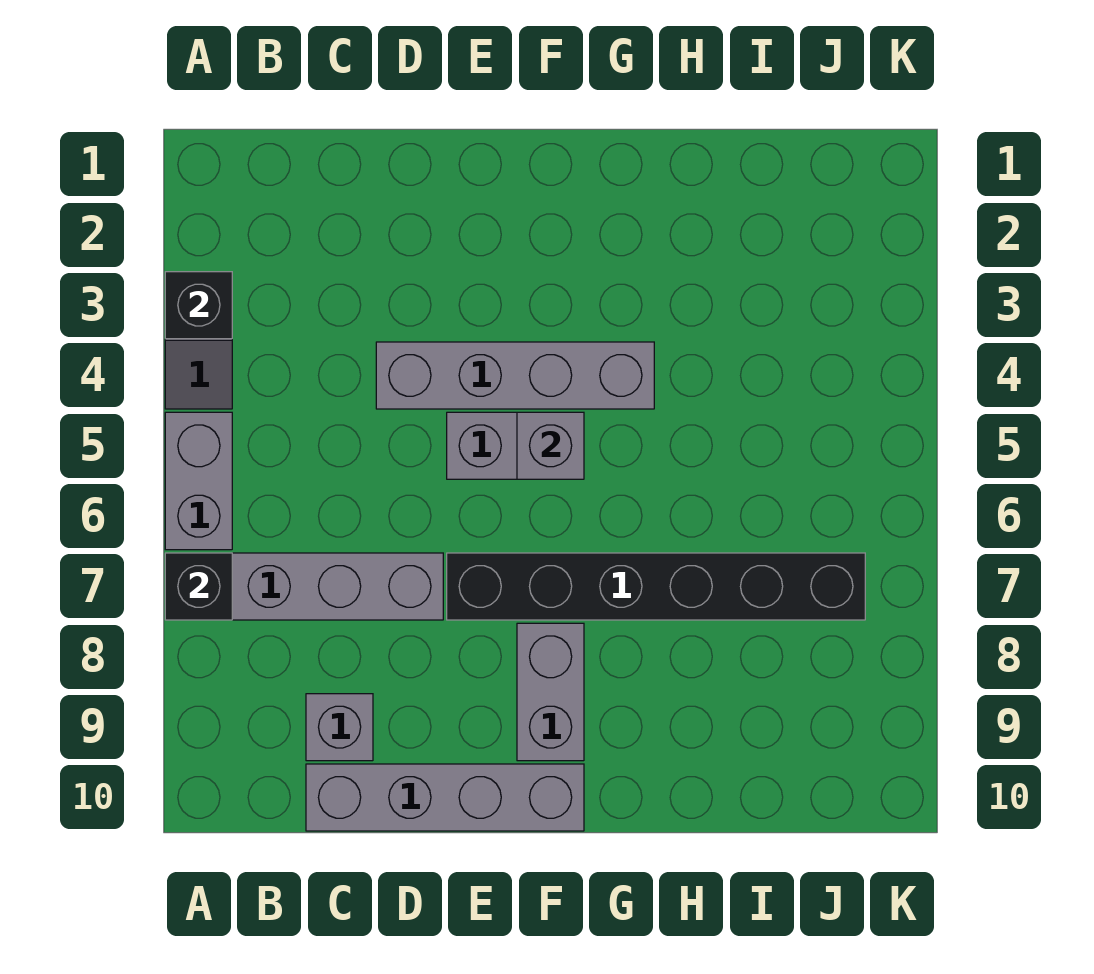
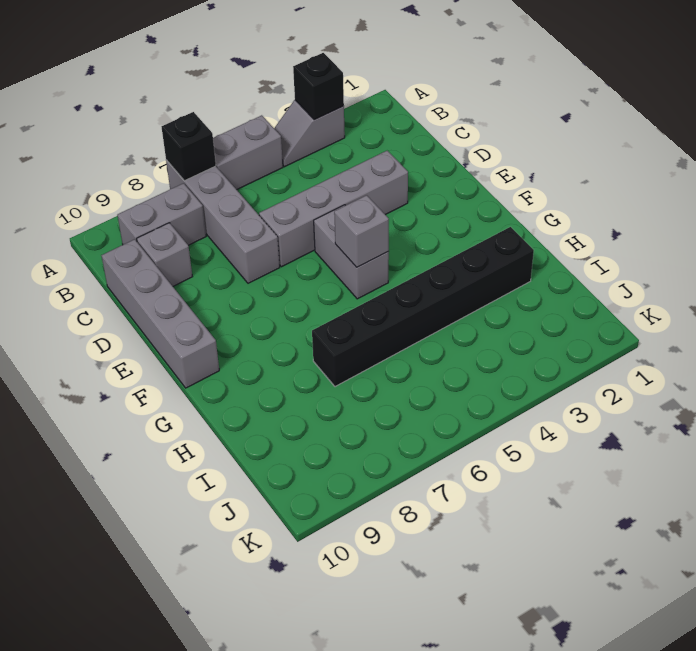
grey brick D4:G4 level 1 -> grey brick D3:D6 level 1
black brick E7:J7 level 1 -> black brick H2:H7 level 1
grey brick F8:F9 level 1 -> grey brick B8:B9 level 1

